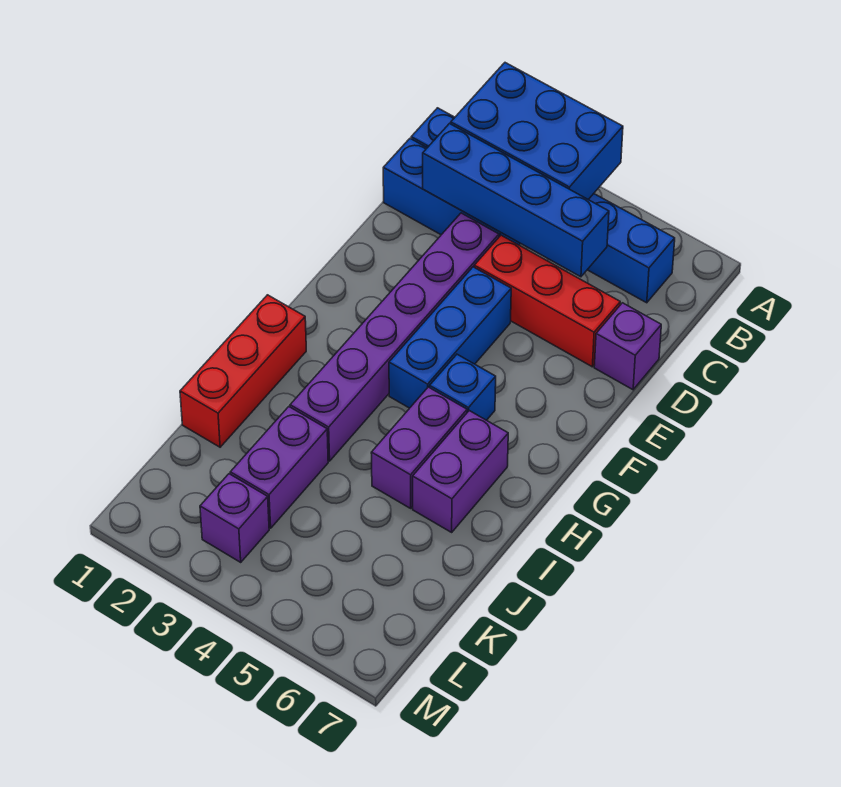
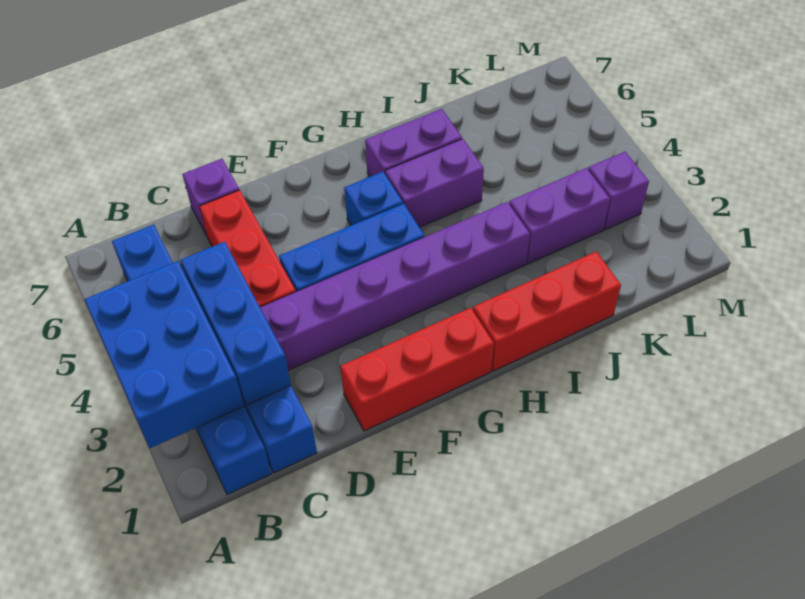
blue brick C2:C5 level 2 -> blue brick C2:C4 level 2
none -> red brick E1:G1 level 1

